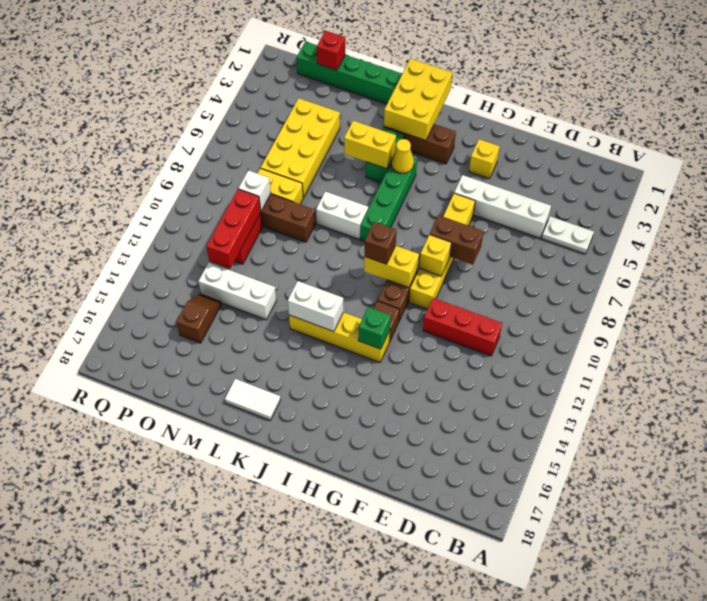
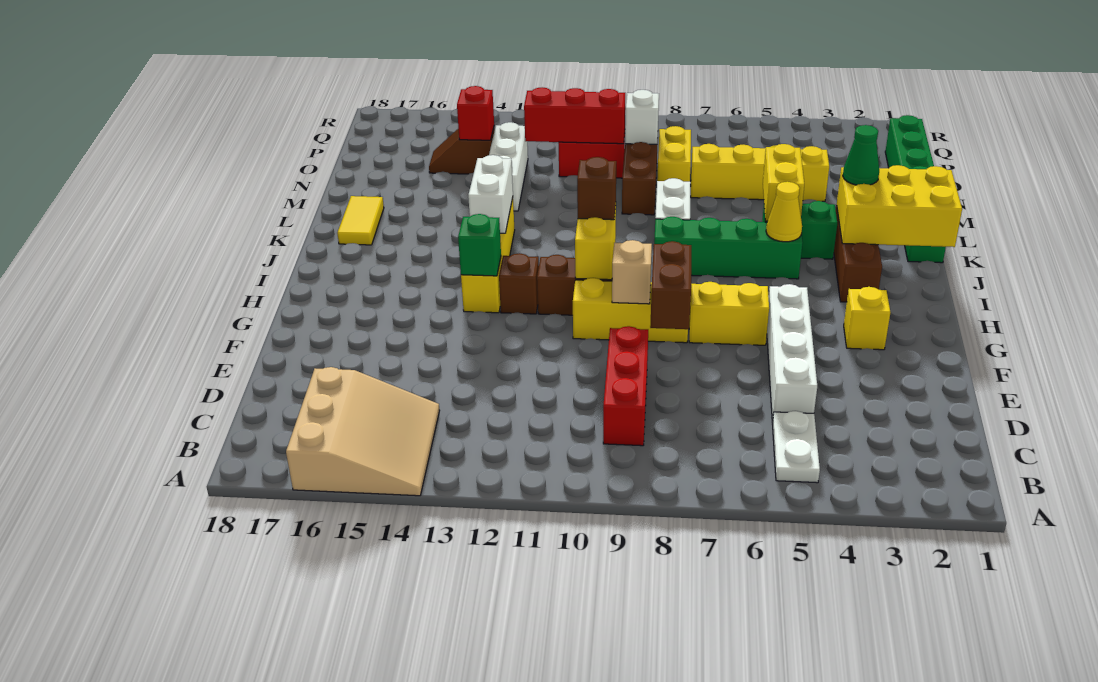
none -> tan slope A14:C16 level 1 top 16
red brick D11:F11 level 1 -> red brick C9:E9 level 1
yellow brick G9 level 2 -> tan brick G9 level 2
none -> green cone K3 level 3
white tile K17:L17 level 1 -> yellow tile K17:L17 level 1
yellow brick N4:O7 level 1 -> yellow brick N4:N7 level 1
red brick O1 level 2 -> red brick O14 level 2
brown slope O14:O15 level 1 top 15 -> brown slope O14:O15 level 1 top 14

